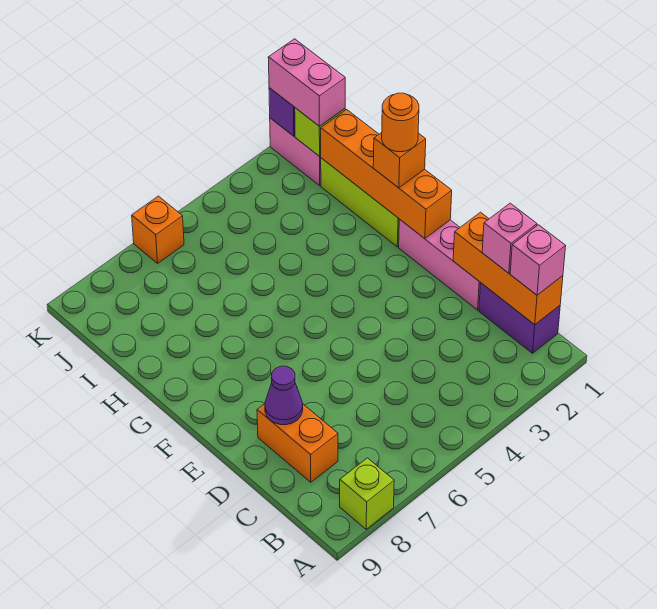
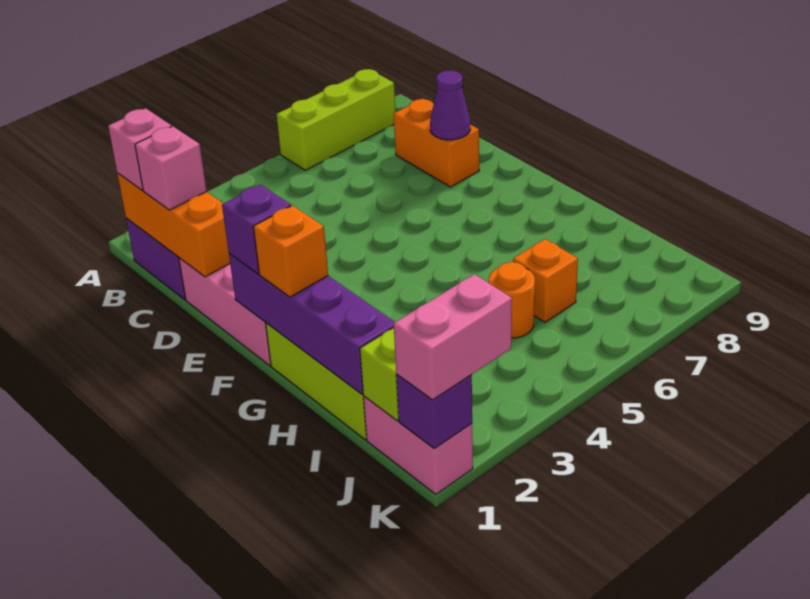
lime brick A8 level 1 -> lime brick A6:A8 level 1
orange brick F1:I1 level 2 -> purple brick F1:I1 level 2
none -> purple brick F1 level 3
orange round brick G1 level 4 -> orange round brick I5 level 1
pink brick J1:K1 level 3 -> pink brick K1:K2 level 3
orange brick K6 level 1 -> orange brick I6 level 1

